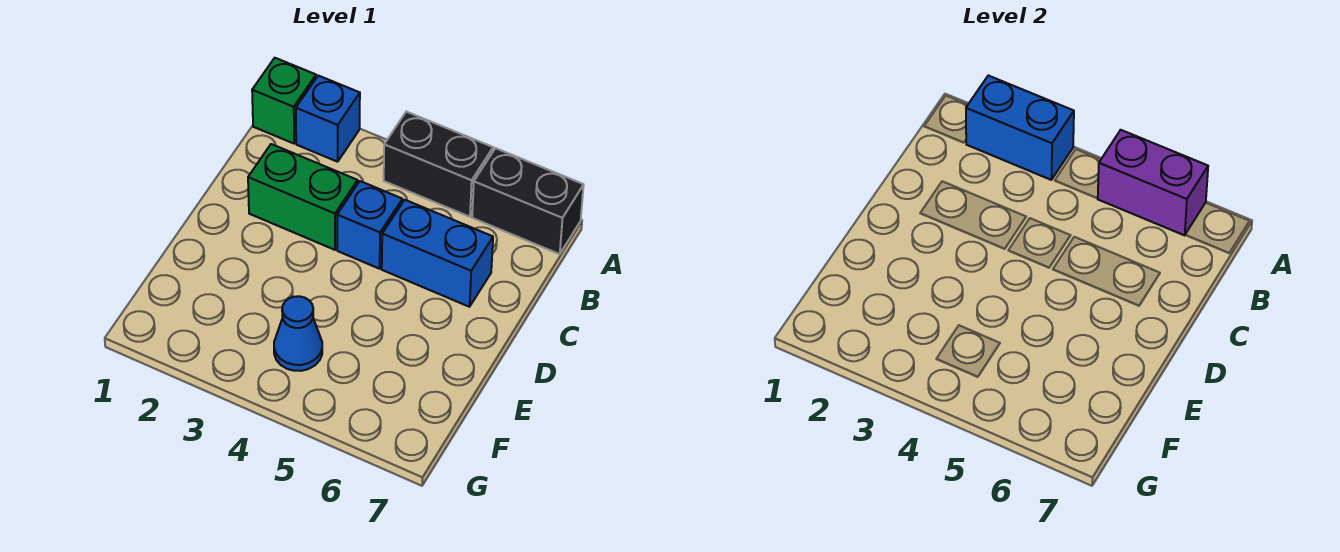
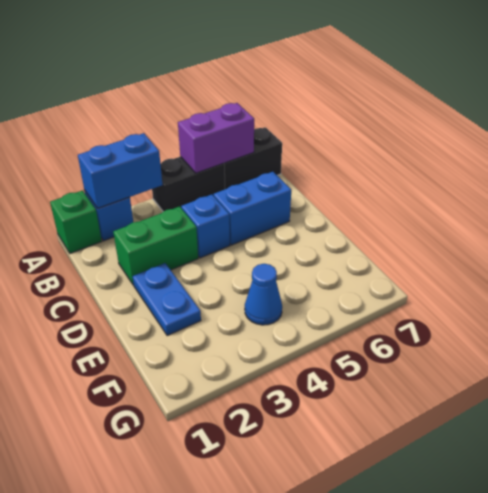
none -> blue plate D2:E2 level 1

